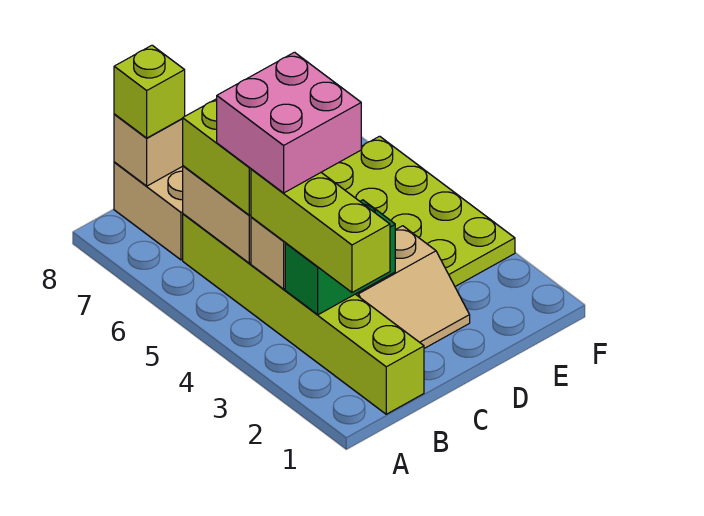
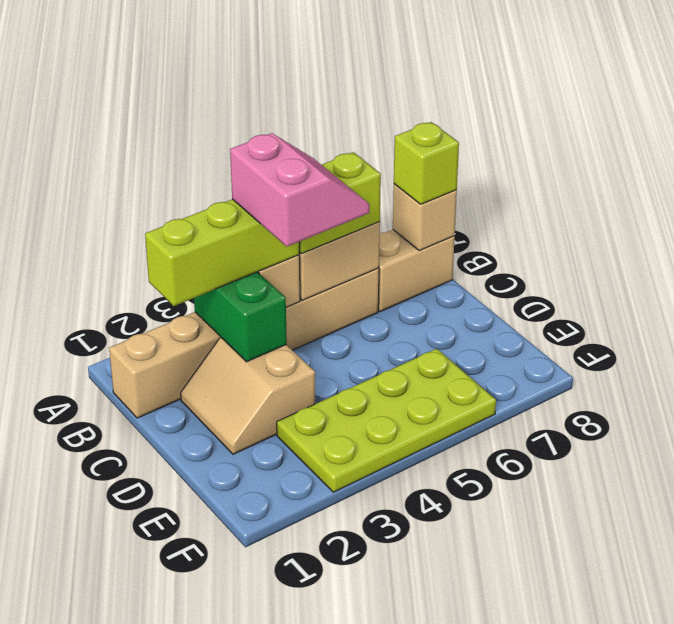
lime brick B1:B6 level 1 -> tan brick B1:B6 level 1
pink brick B4:C5 level 4 -> pink slope B4:C5 level 4 top 4

